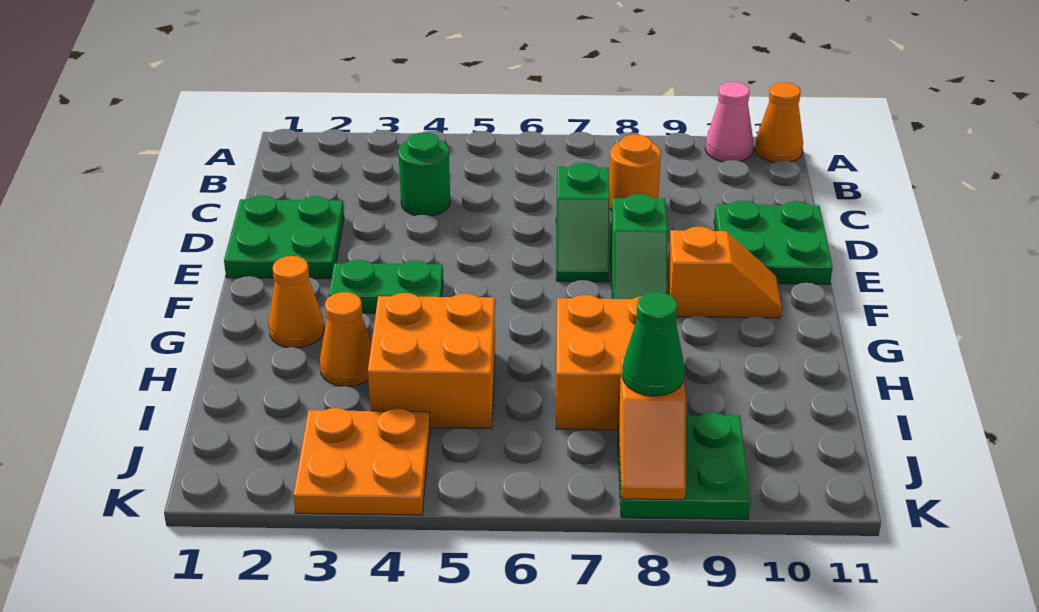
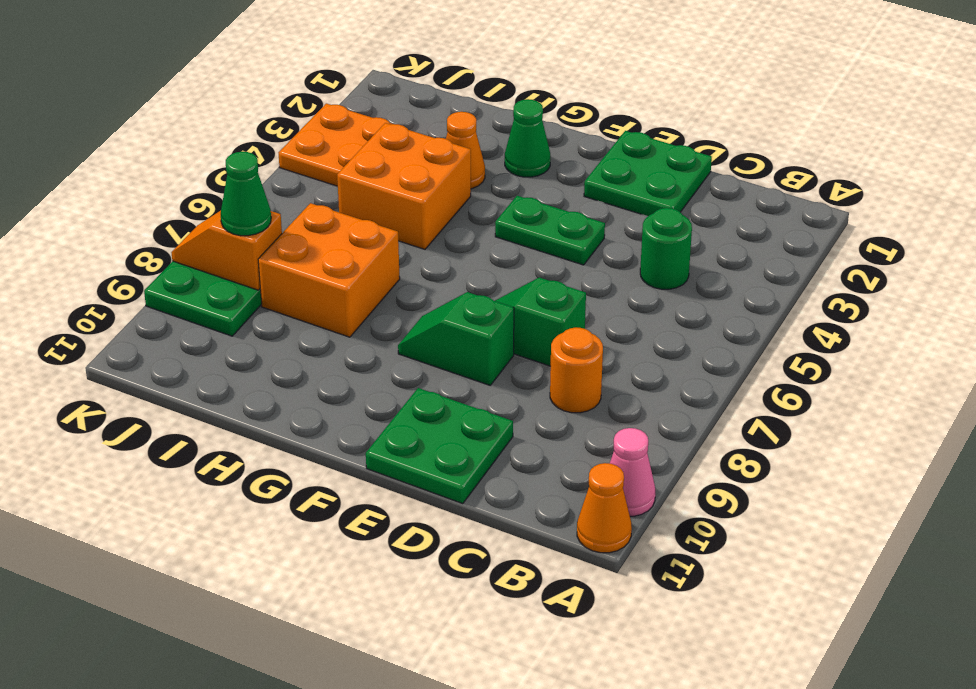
green plate F3:F4 level 1 -> green plate E4:F4 level 1
orange slope F9:F10 level 1 top 9 -> none
orange cone G2 level 1 -> green cone G2 level 1

